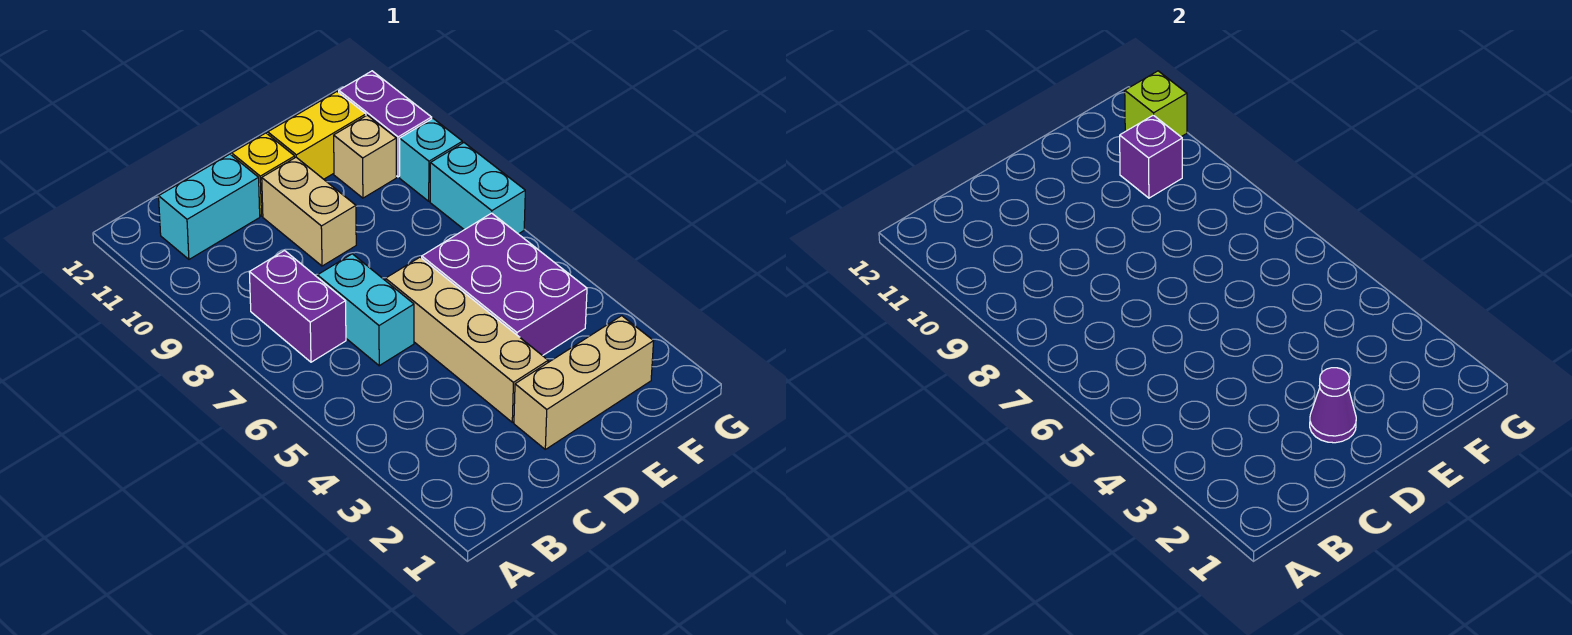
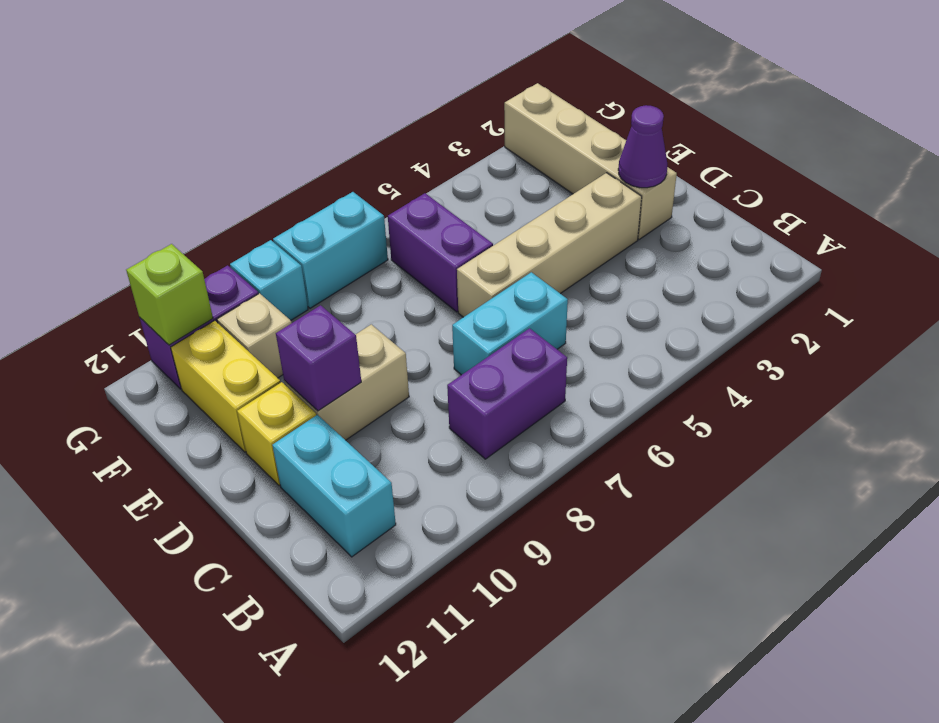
tan brick D2:F2 level 1 -> tan brick D2:G2 level 1
purple brick E4:F6 level 1 -> purple brick E6:F6 level 1
purple brick F10 level 2 -> purple brick D10 level 2

